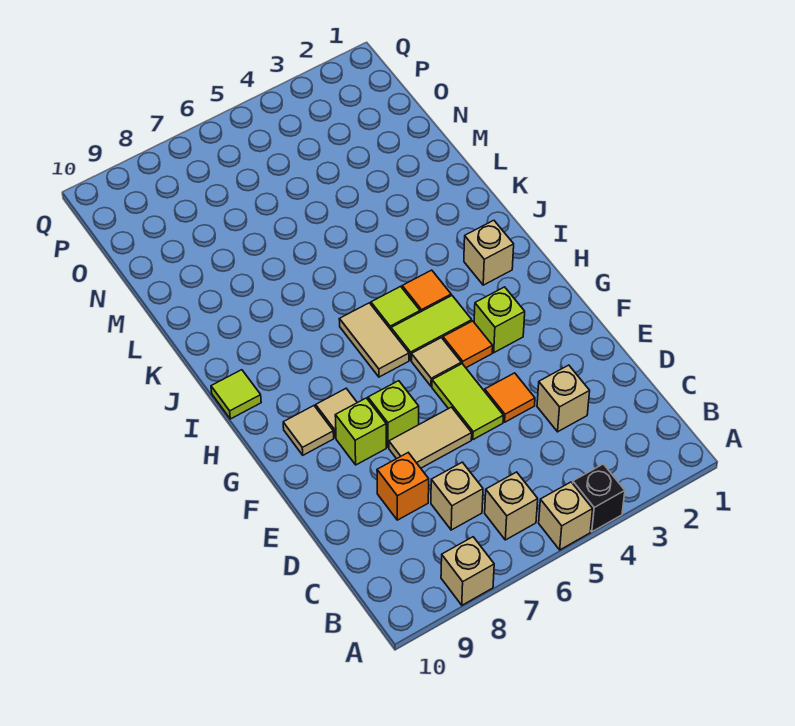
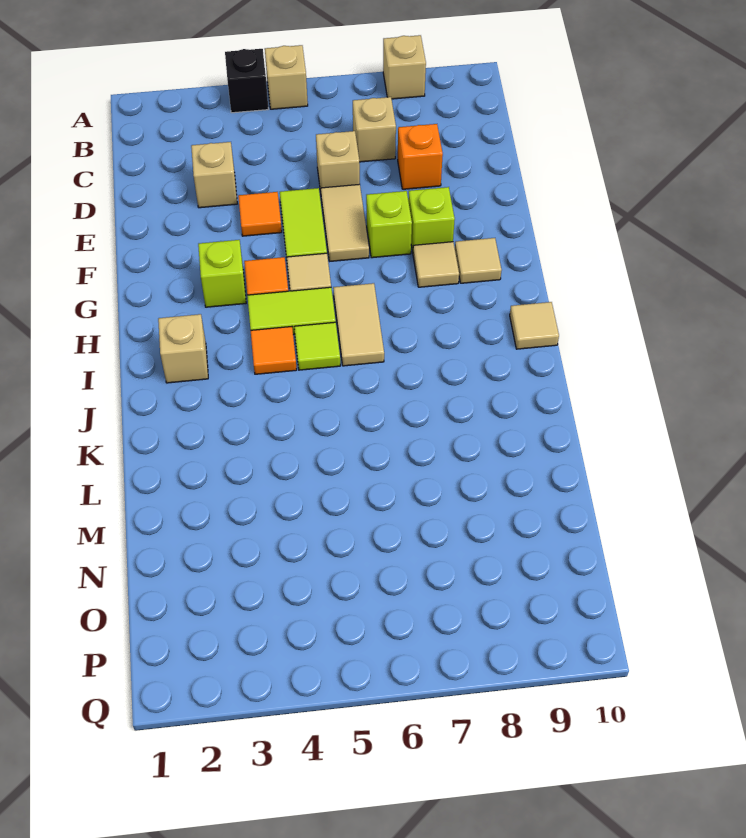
tan brick B6 level 1 -> tan brick D6 level 1
tan tile E6:E7 level 1 -> tan tile E6:F6 level 1
lime tile I10 level 1 -> tan tile I10 level 1

